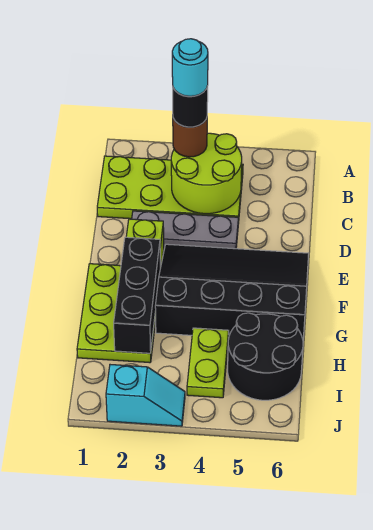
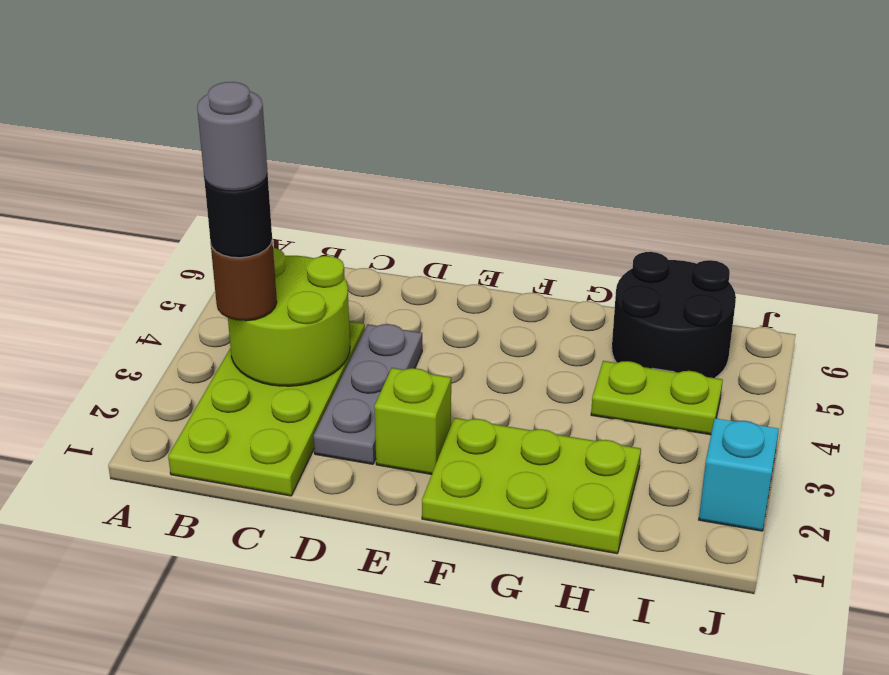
cyan round brick B3 level 5 -> grey round brick B3 level 5
black slope E3:G6 level 1 top G -> none
black brick F2:H2 level 2 -> none

